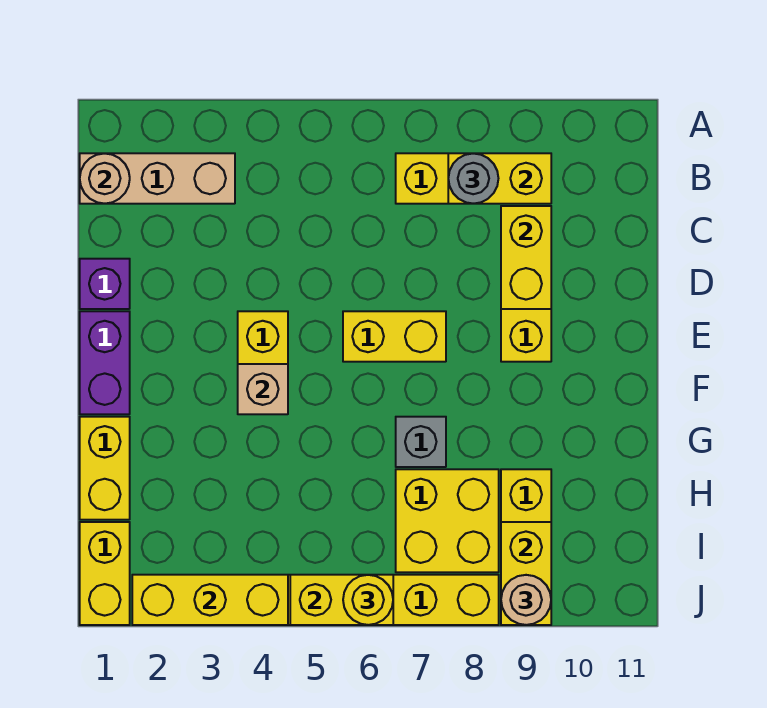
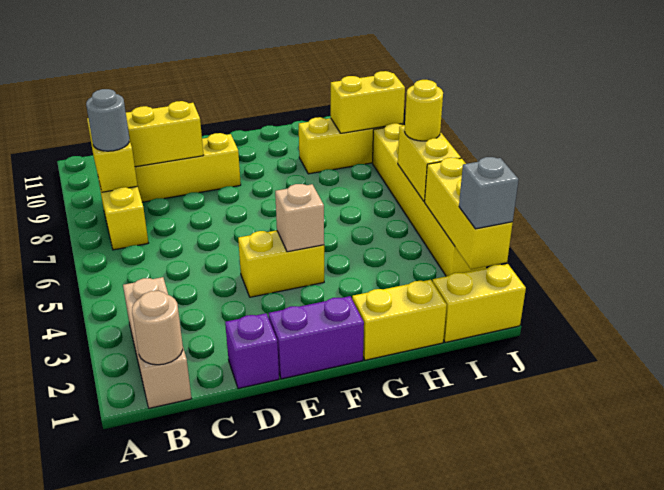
yellow brick E6:E7 level 1 -> none
grey brick G7 level 1 -> grey brick J2 level 3
yellow brick H7:I8 level 1 -> none
tan round brick J9 level 3 -> none

